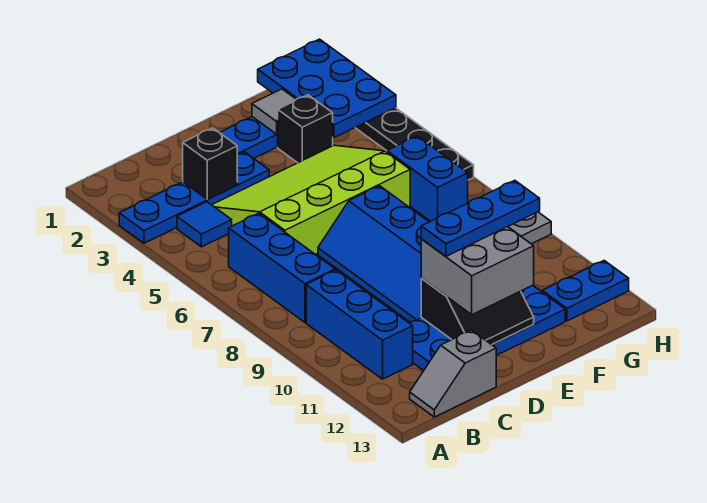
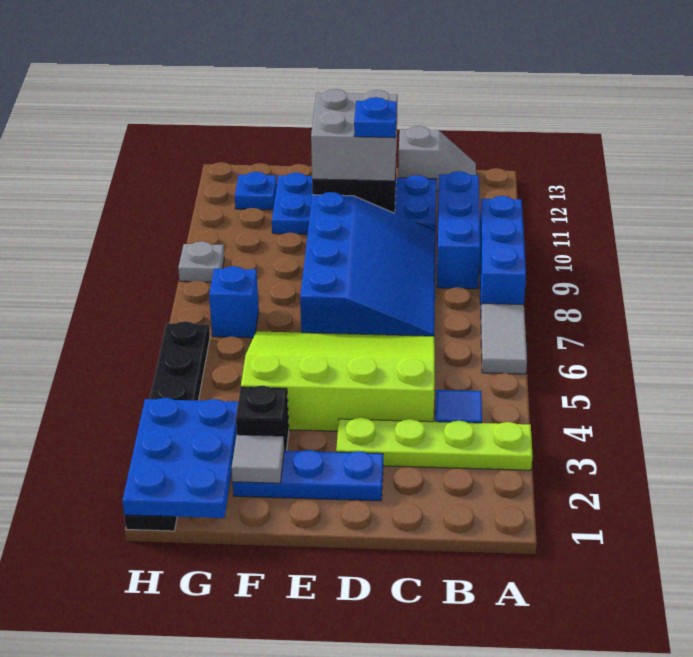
blue plate A3:D3 level 1 -> lime plate A3:D3 level 1
none -> grey tile A6:A7 level 1
blue brick B6:B8 level 1 -> blue brick A8:A10 level 1
black brick C3 level 2 -> none
lime slope C4:F6 level 1 top 6 -> lime slope C4:F6 level 1 top 4
blue slope D7:E10 level 1 top E -> blue slope C7:E10 level 1 top E
blue plate D11:F11 level 4 -> blue plate D11 level 4
blue brick G6:G7 level 1 -> blue brick G7 level 1
blue plate G12:H12 level 1 -> blue plate G12 level 1

